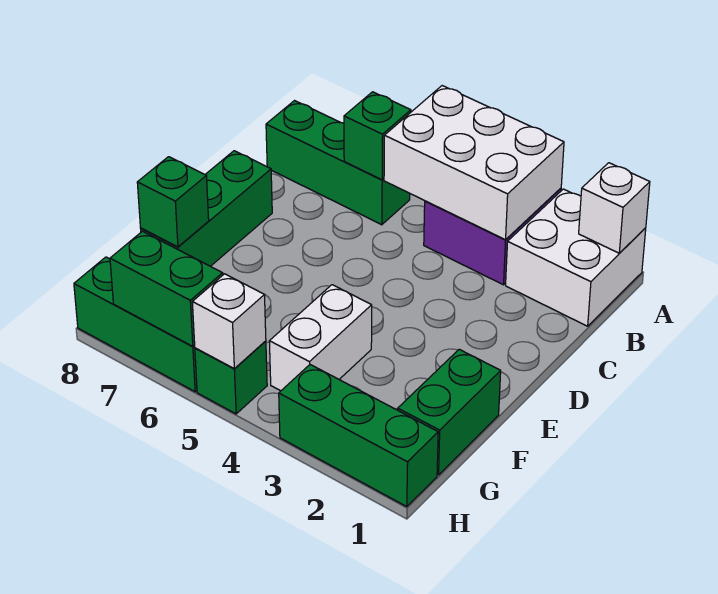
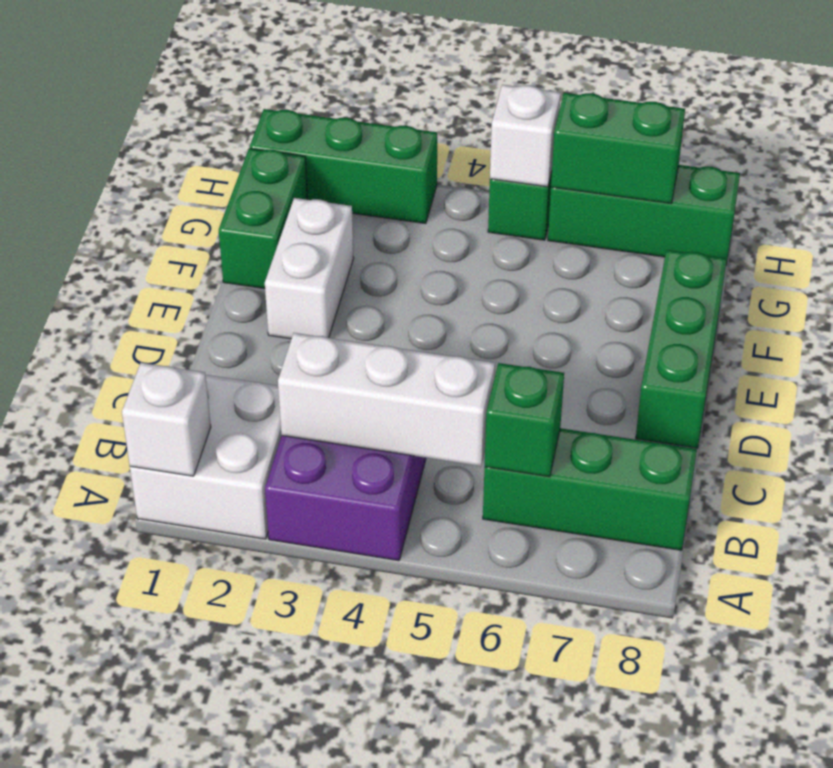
white brick A3:B5 level 2 -> white brick B3:B5 level 2
white brick F4:G4 level 1 -> white brick E2:F2 level 1
green brick F8 level 2 -> none

